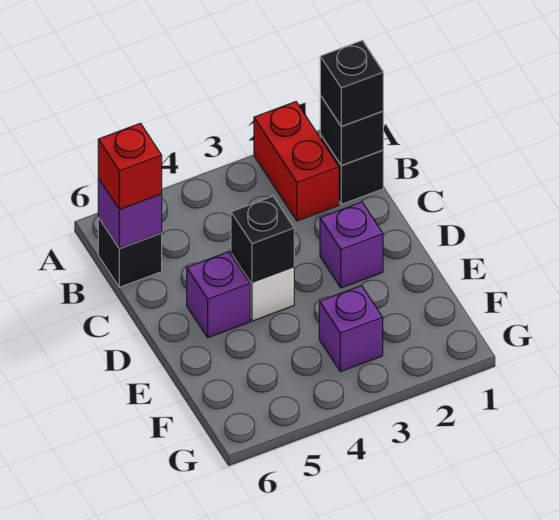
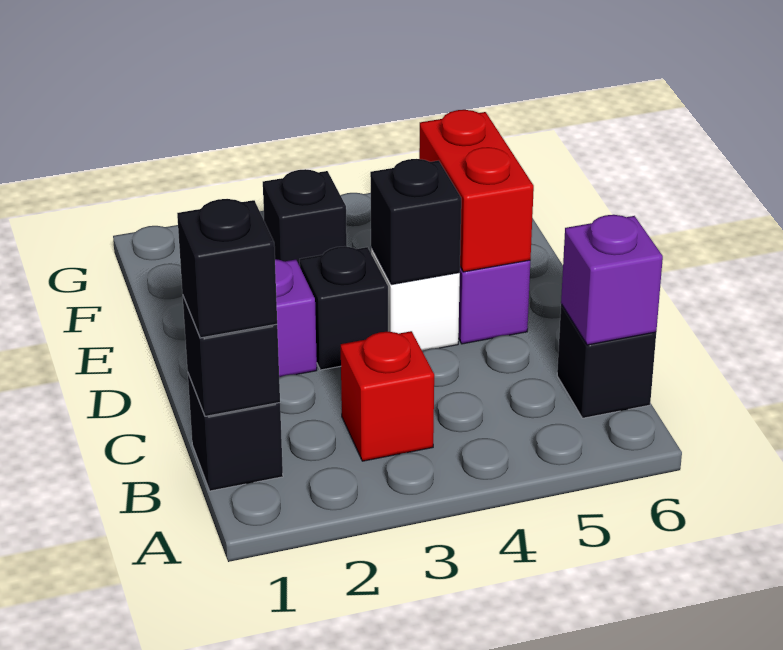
red brick A2:B2 level 1 -> red brick D5:E5 level 2
red brick B6 level 3 -> red brick B3 level 1
none -> black brick D3 level 1
purple brick F3 level 1 -> black brick F3 level 1

